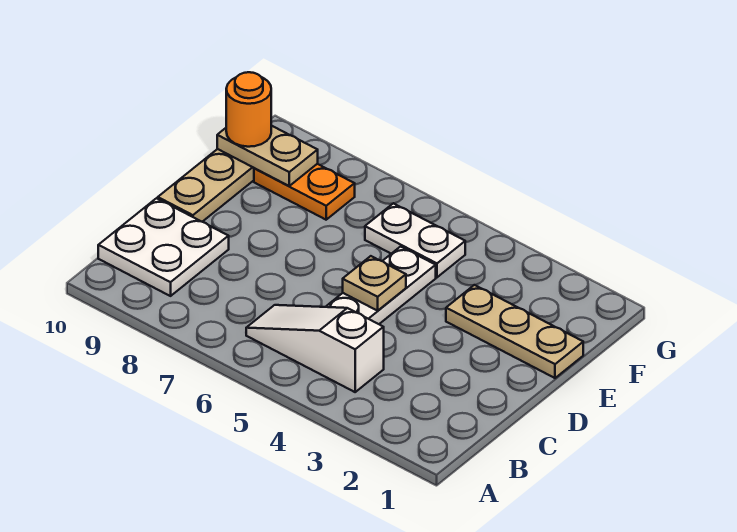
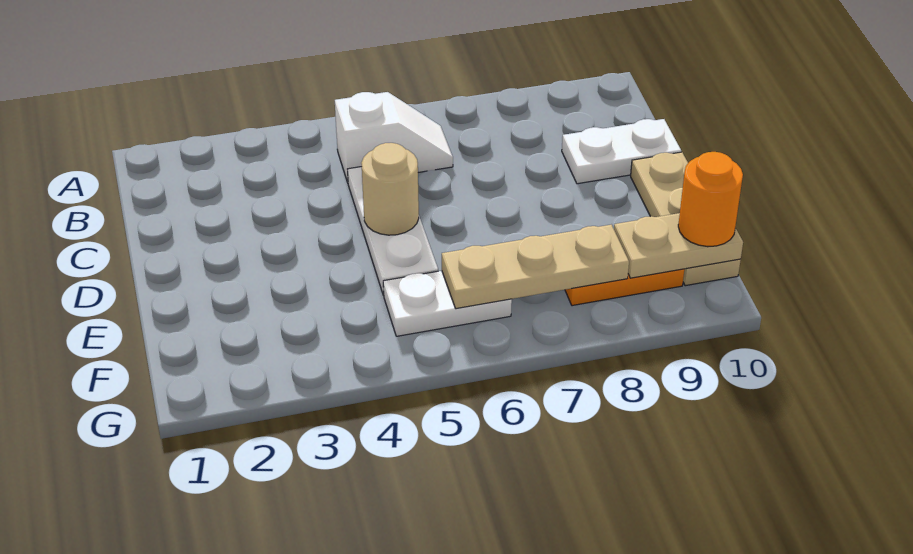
white slope B4:B6 level 1 top 4 -> white slope B5:B6 level 1 top 5
white plate B9:C10 level 1 -> white plate C9:C10 level 1
tan plate D5 level 2 -> tan round brick D5 level 2
tan plate E1:E3 level 1 -> tan plate F6:F8 level 2

